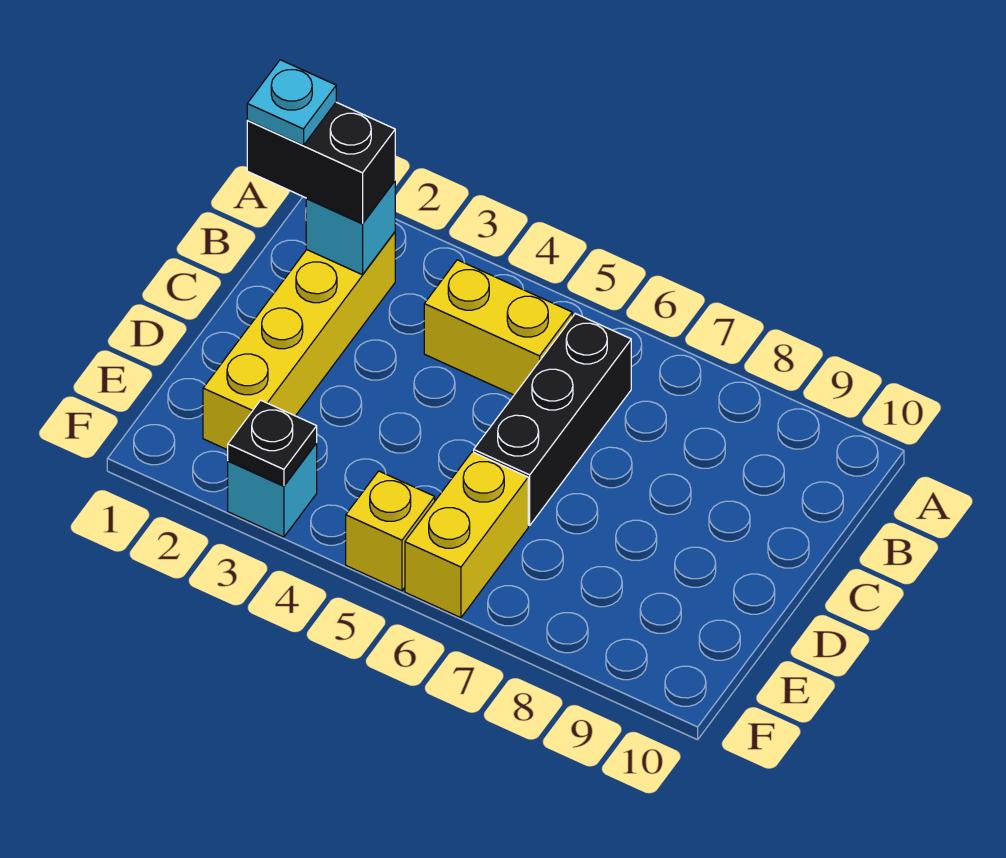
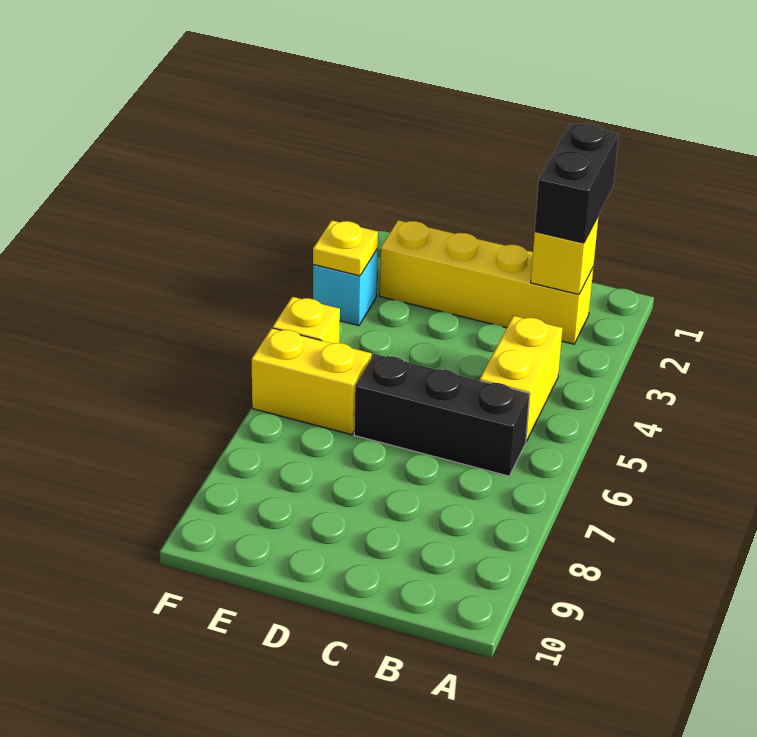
cyan plate B1 level 4 -> none
cyan brick B2 level 2 -> yellow brick B2 level 2
black plate F3 level 2 -> yellow plate F3 level 2

